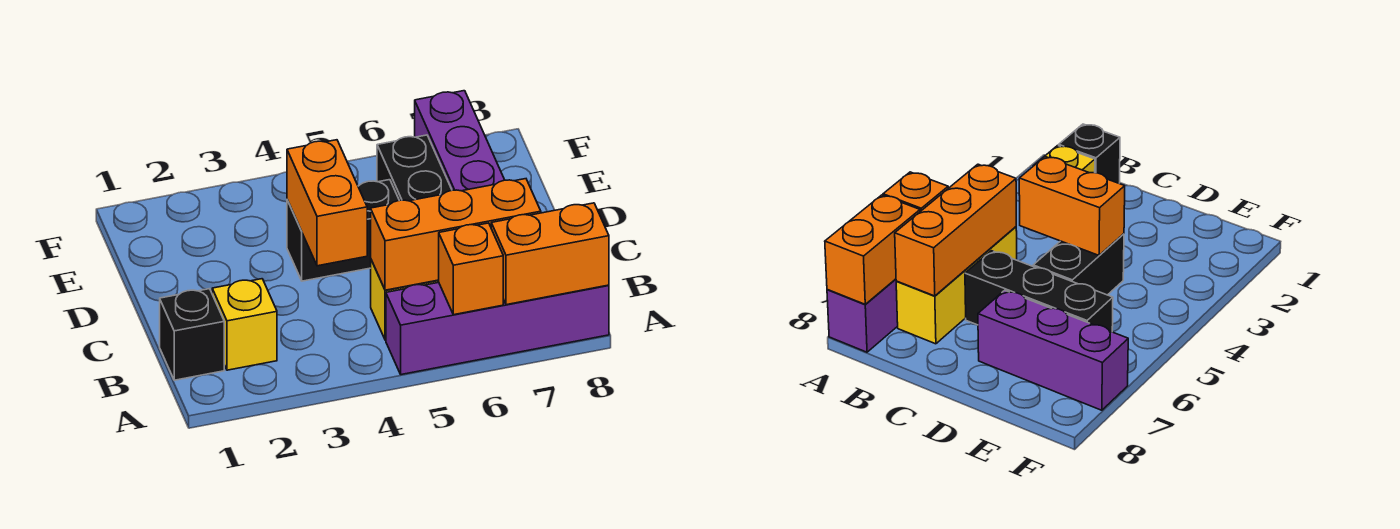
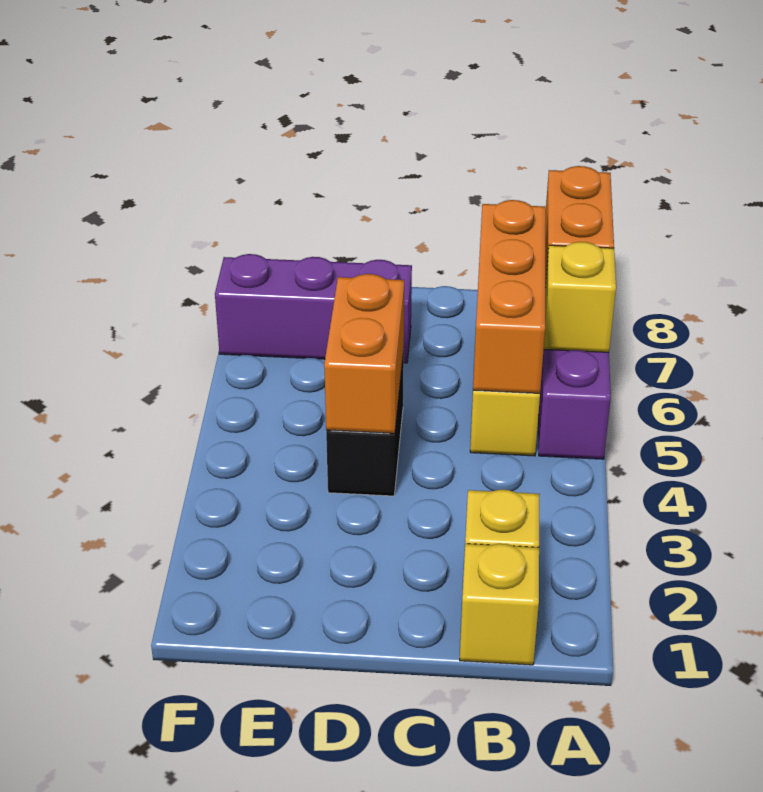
orange brick A6 level 2 -> yellow brick A6 level 2
black brick B1 level 1 -> yellow brick B1 level 1
orange brick C4:D4 level 2 -> orange brick D4:D5 level 2
black brick C6:E6 level 1 -> none

